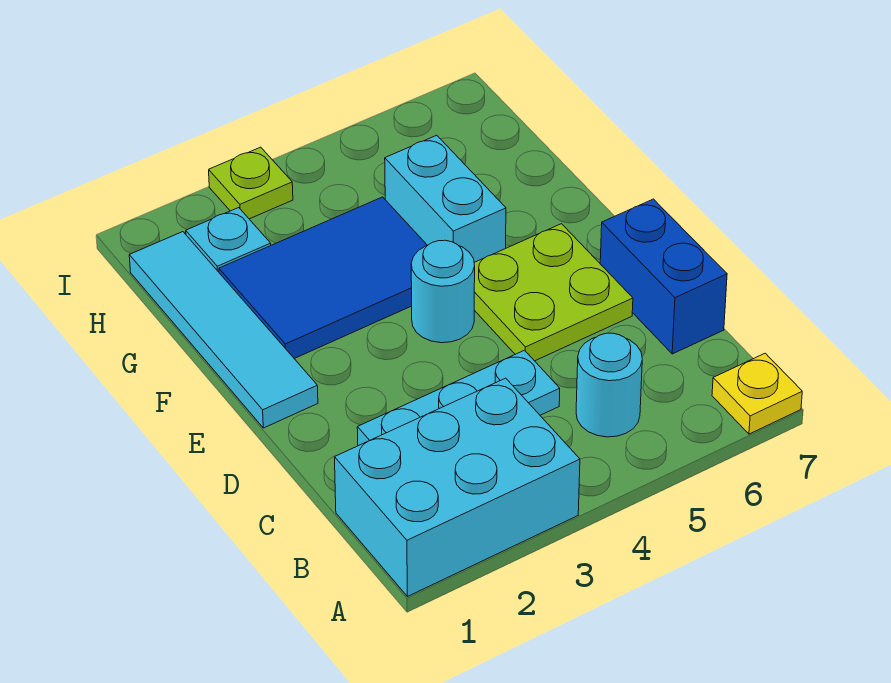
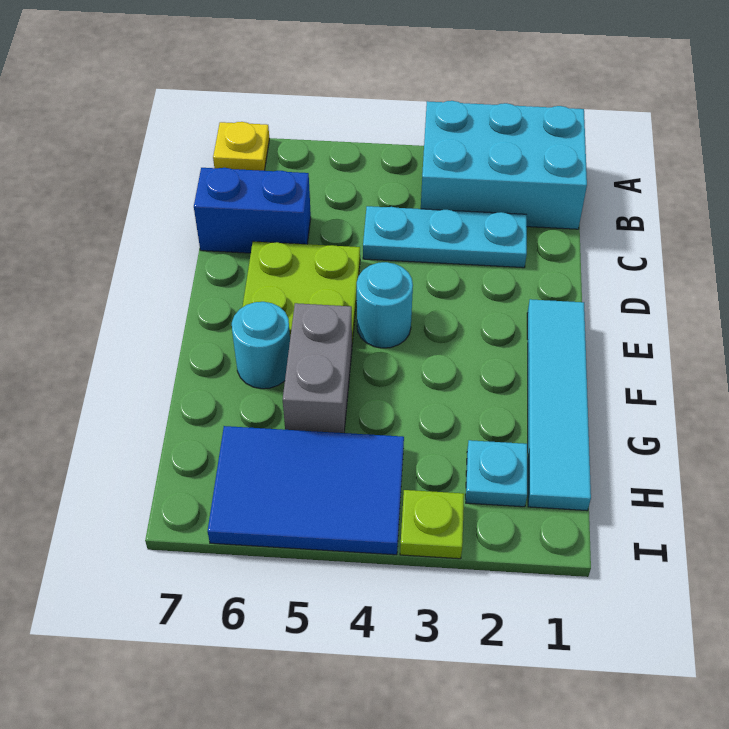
cyan round brick B5 level 1 -> cyan round brick F6 level 1
blue brick C7:D7 level 1 -> blue brick C6:C7 level 1
blue tile F2:G4 level 1 -> blue tile H4:I6 level 1
cyan brick F5:G5 level 1 -> grey brick F5:G5 level 1

